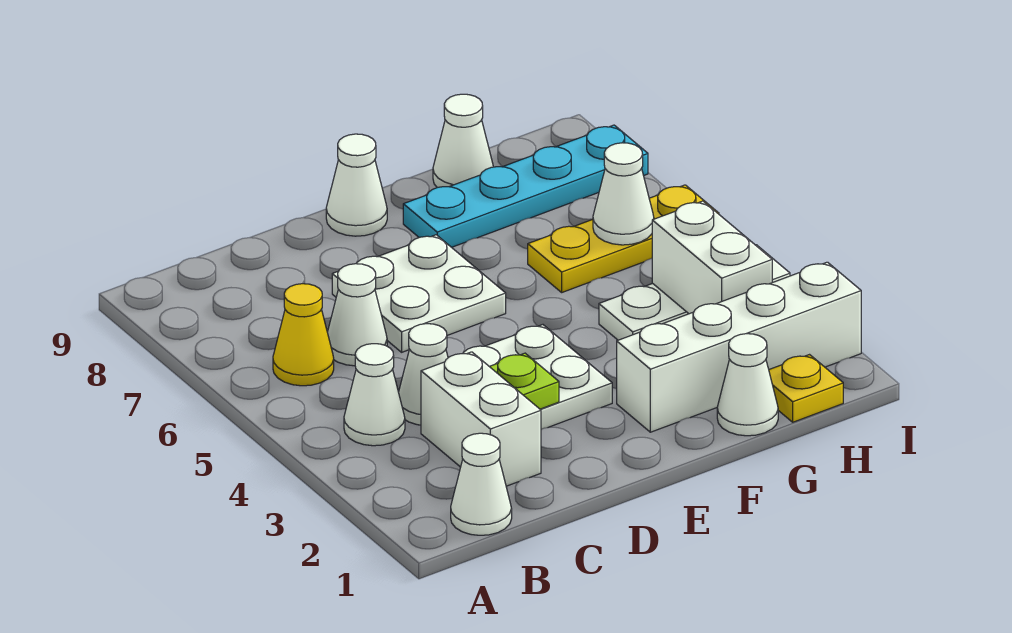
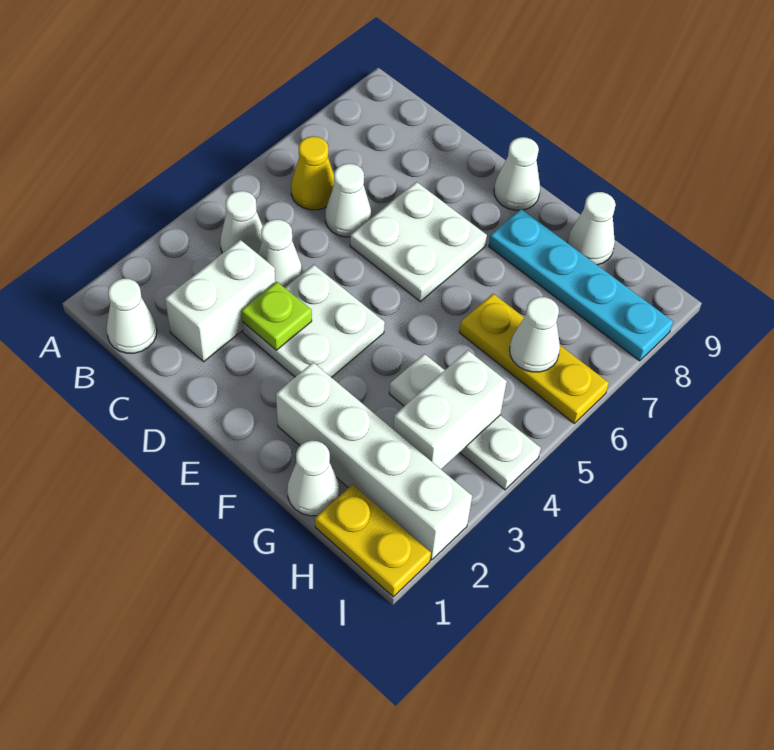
yellow plate H1 level 1 -> yellow plate H1:I1 level 1

